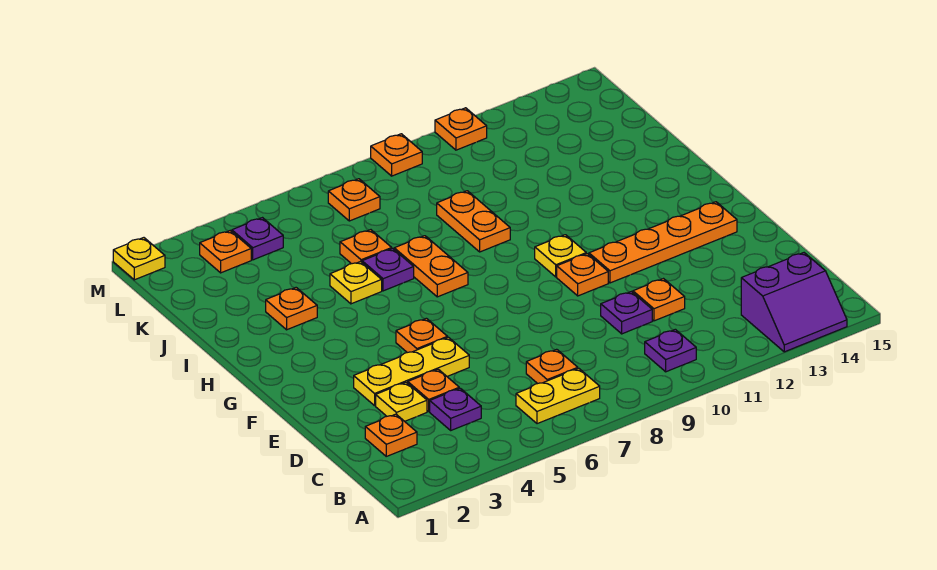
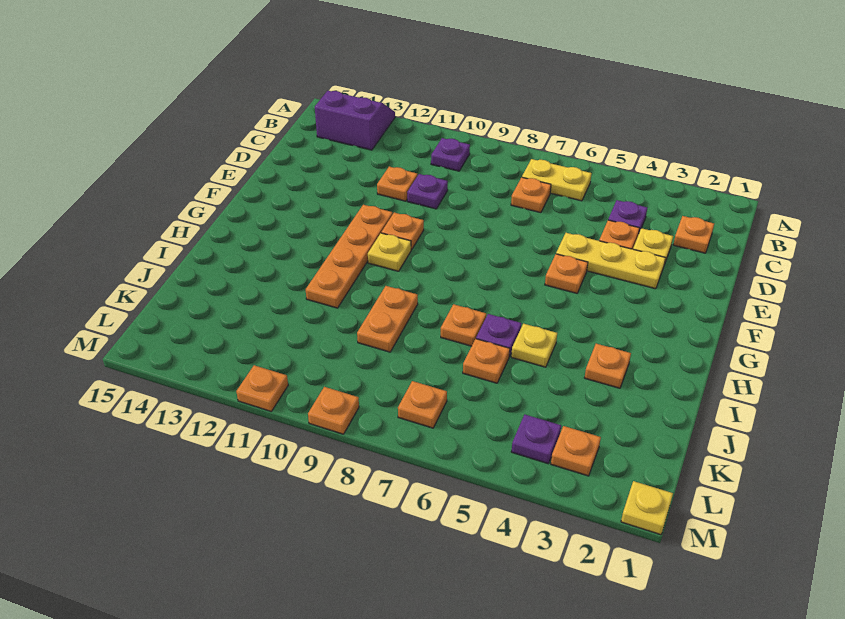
orange plate F11:F14 level 1 -> orange plate F11:I11 level 1
orange plate H7:I7 level 1 -> orange plate I7 level 1

